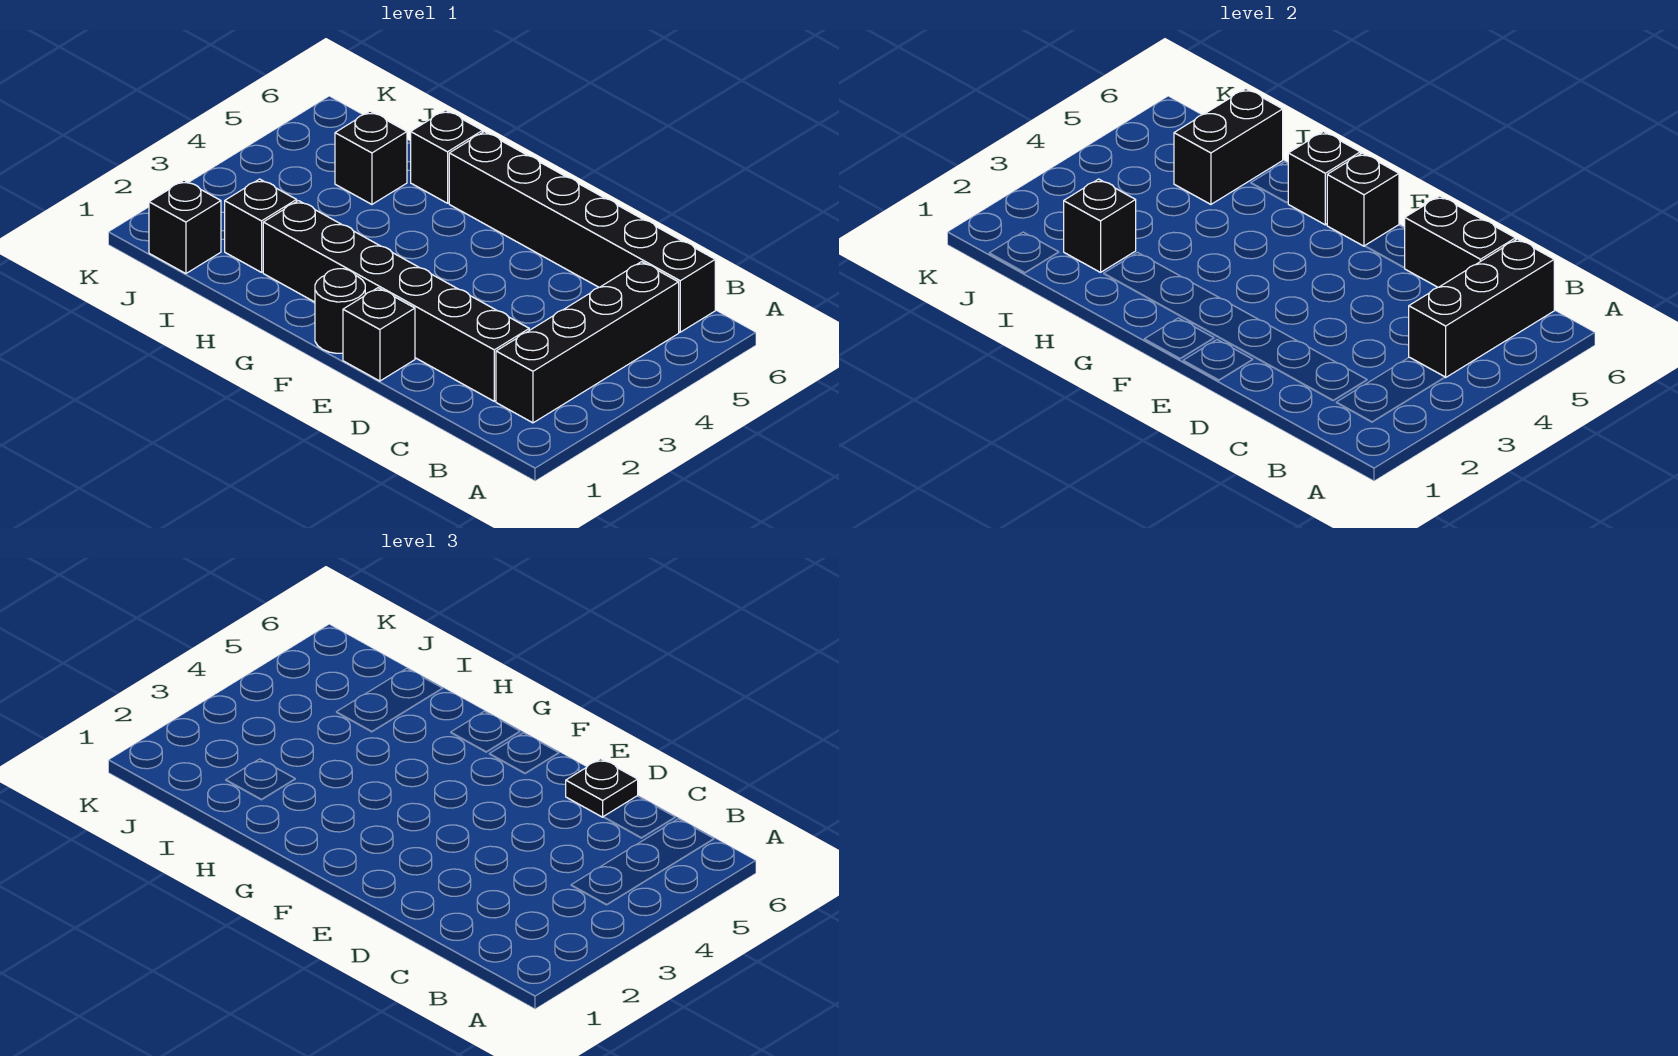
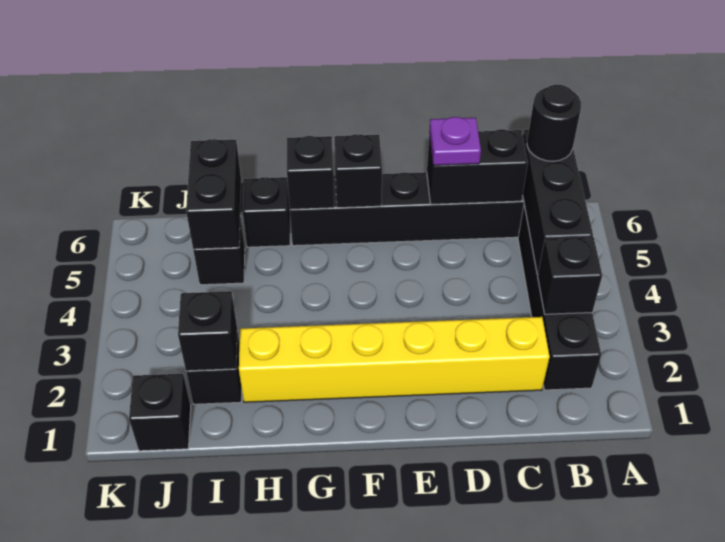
black brick C2:H2 level 1 -> yellow brick C2:H2 level 1
black plate D6 level 3 -> purple plate D6 level 3
black brick E1 level 1 -> black brick B3 level 2
black round brick F1 level 1 -> black round brick B6 level 3

